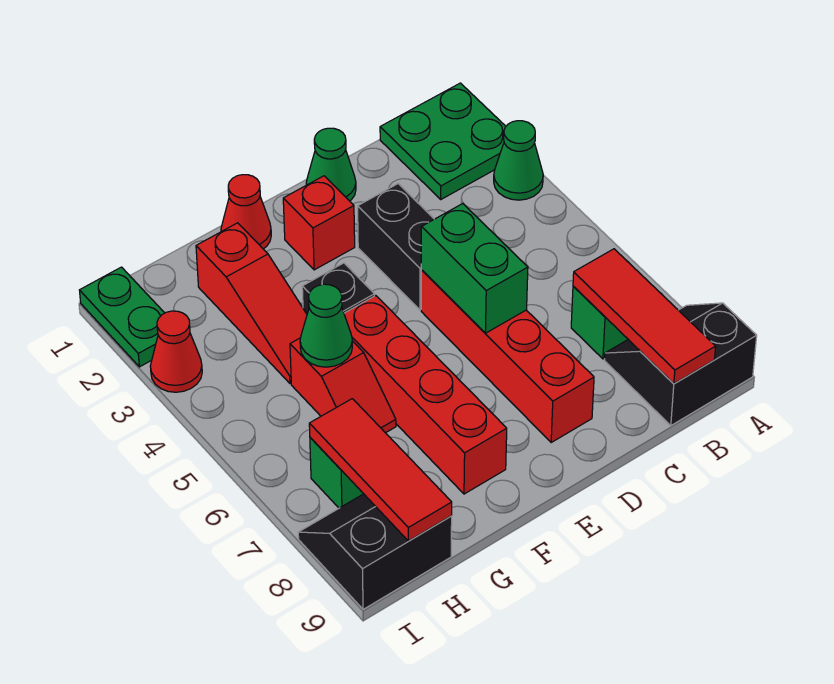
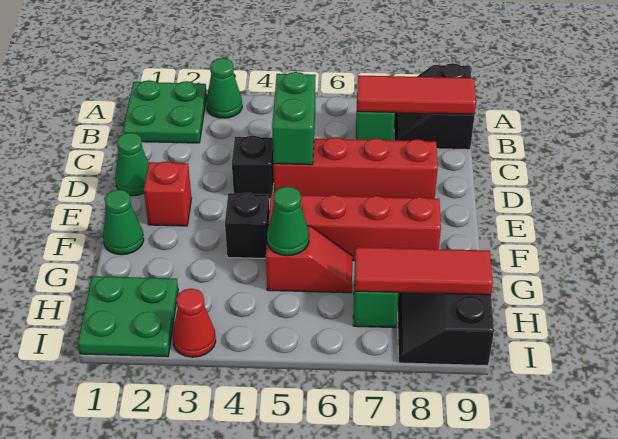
black brick D3:D4 level 1 -> black brick D4 level 1
green brick D5:D6 level 2 -> green brick C5:D5 level 2
red cone F1 level 1 -> green cone F1 level 1
red slope G2:G4 level 1 top 2 -> none
green plate I1:I2 level 1 -> green plate H1:I2 level 1

